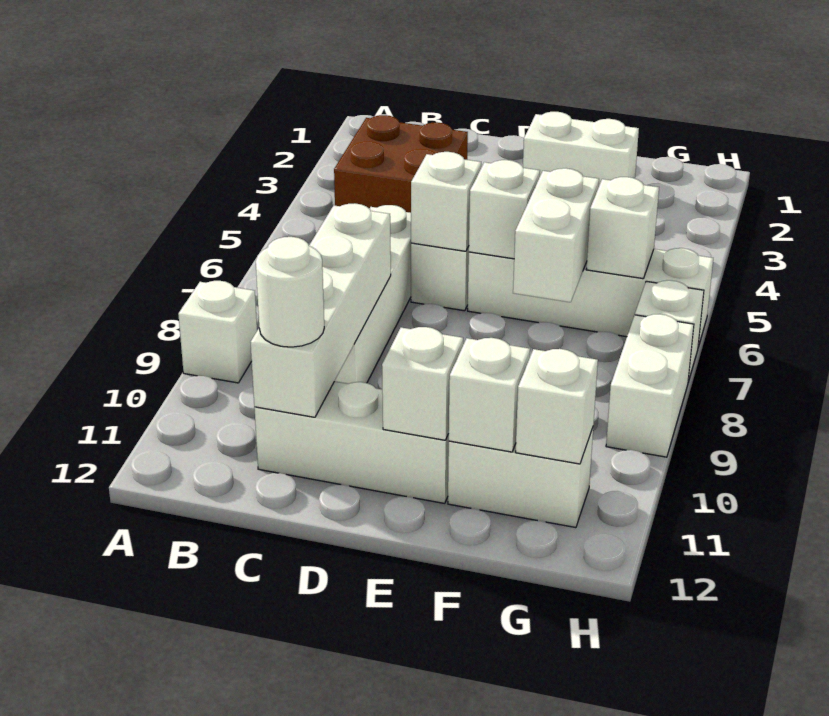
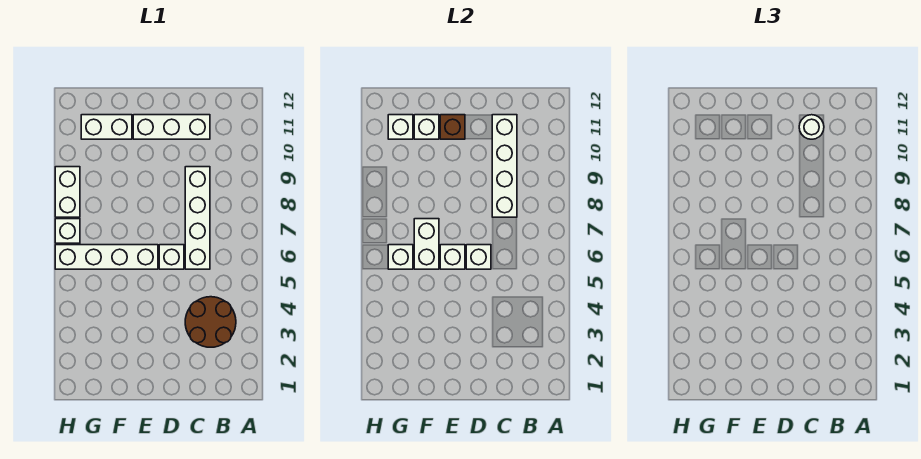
white brick A9 level 1 -> none
brown brick B3:C4 level 1 -> brown round brick B3:C4 level 1
white brick E2:F2 level 1 -> none
white brick E11 level 2 -> brown brick E11 level 2

